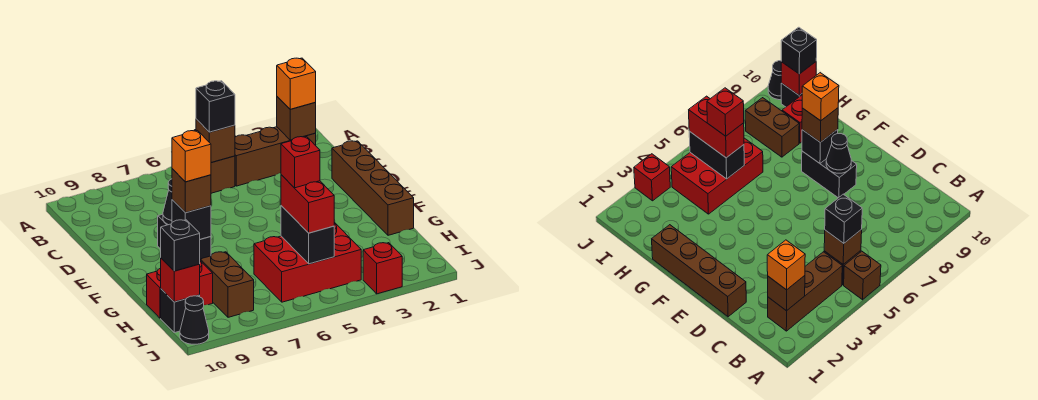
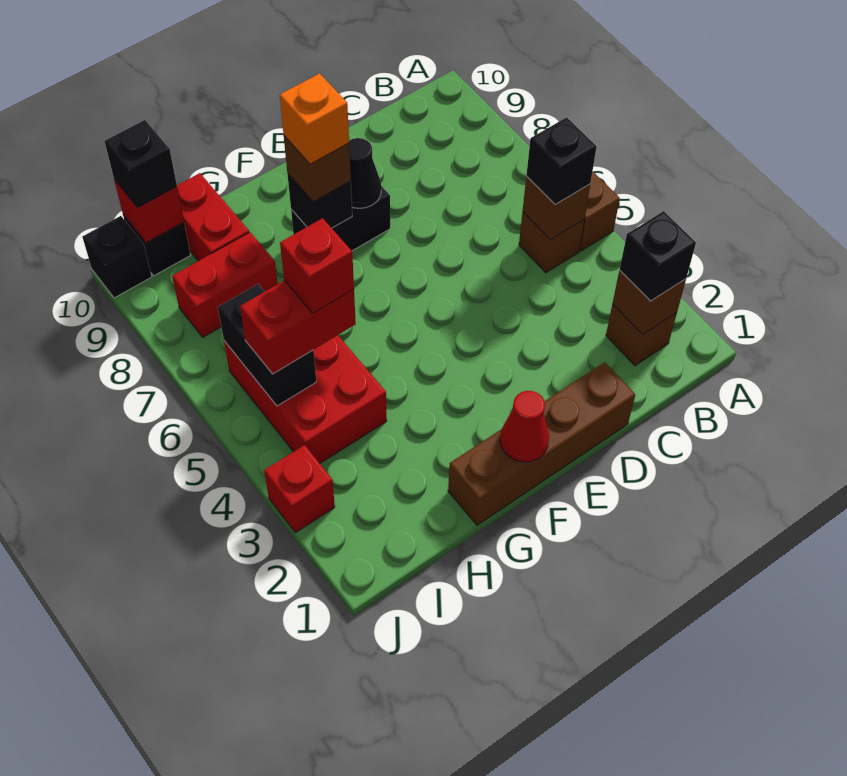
brown brick B2:B4 level 1 -> brown brick B2 level 1
orange brick B2 level 3 -> black brick B2 level 3
none -> red cone F1 level 2
black brick H5:I5 level 2 -> black brick I5:I6 level 2
brown brick H8:I8 level 1 -> red brick H8:I8 level 1
black cone J10 level 1 -> black brick J10 level 1

